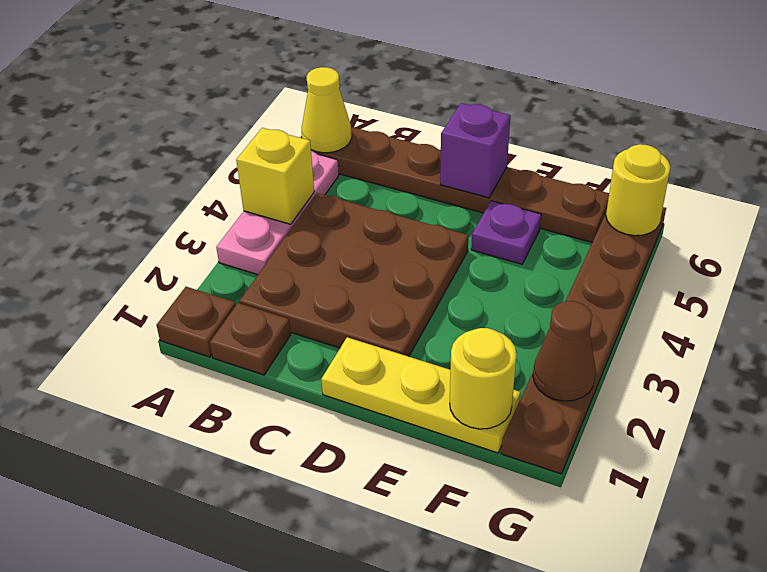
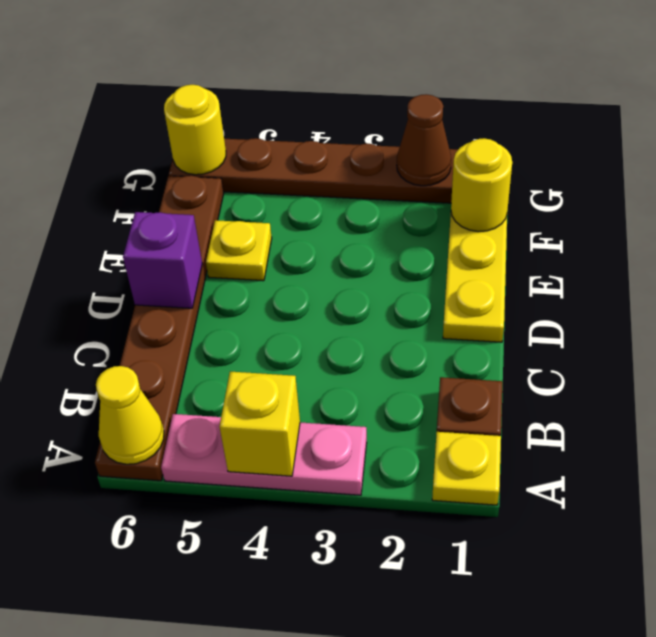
brown plate A1 level 1 -> yellow plate A1 level 1
brown plate B2:D4 level 1 -> none
purple plate E5 level 1 -> yellow plate E5 level 1

